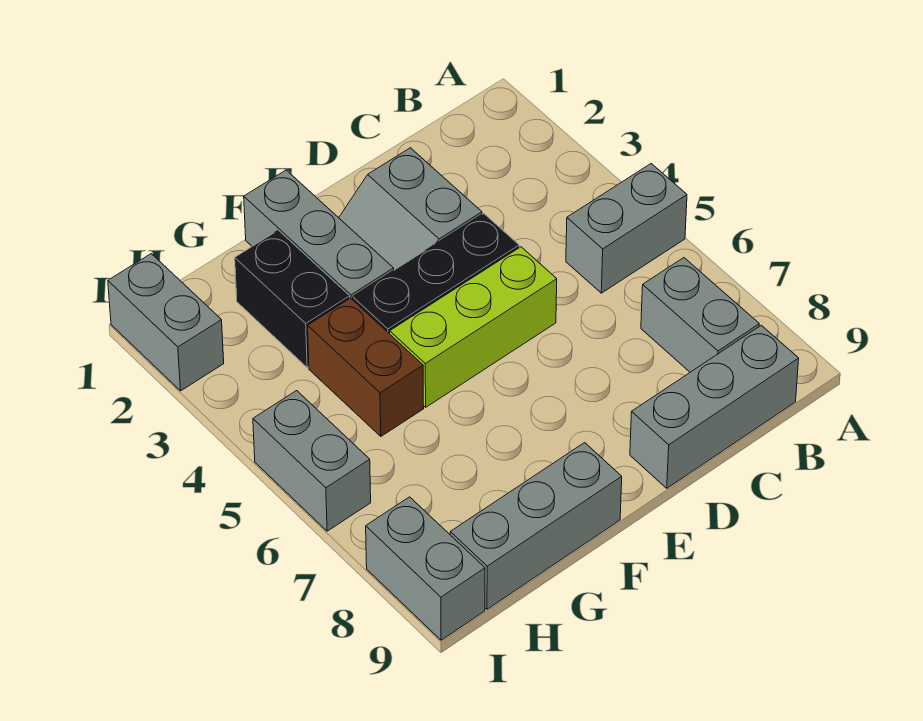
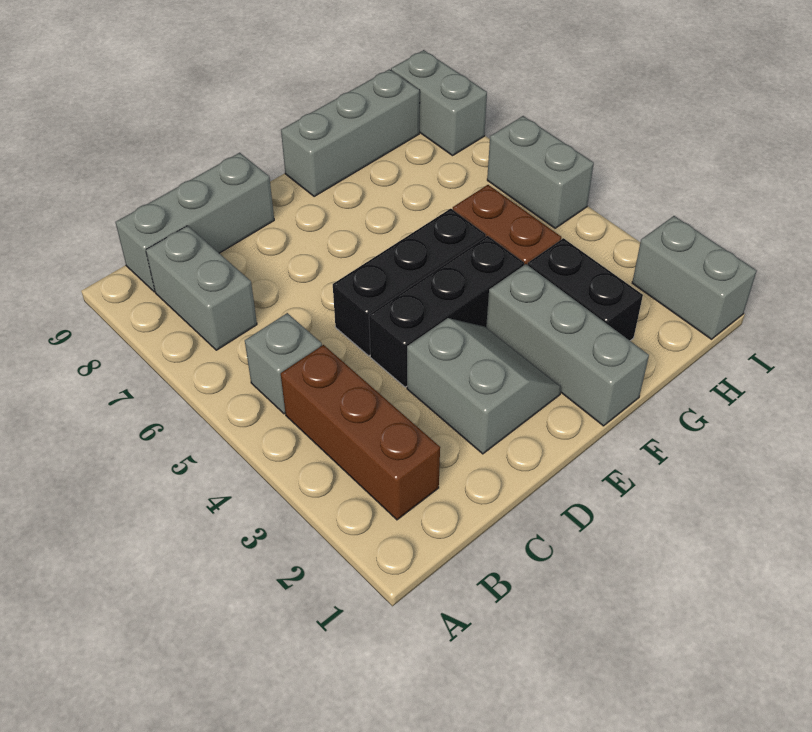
grey brick A5:B5 level 1 -> grey brick B5 level 1
none -> brown brick B2:B4 level 1
lime brick D5:F5 level 1 -> black brick D5:F5 level 1

